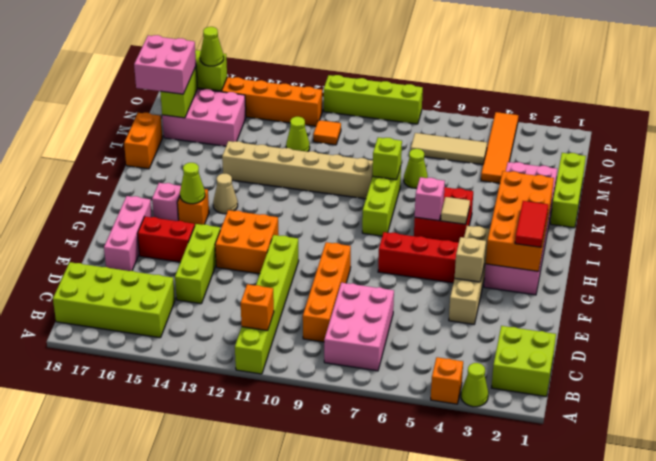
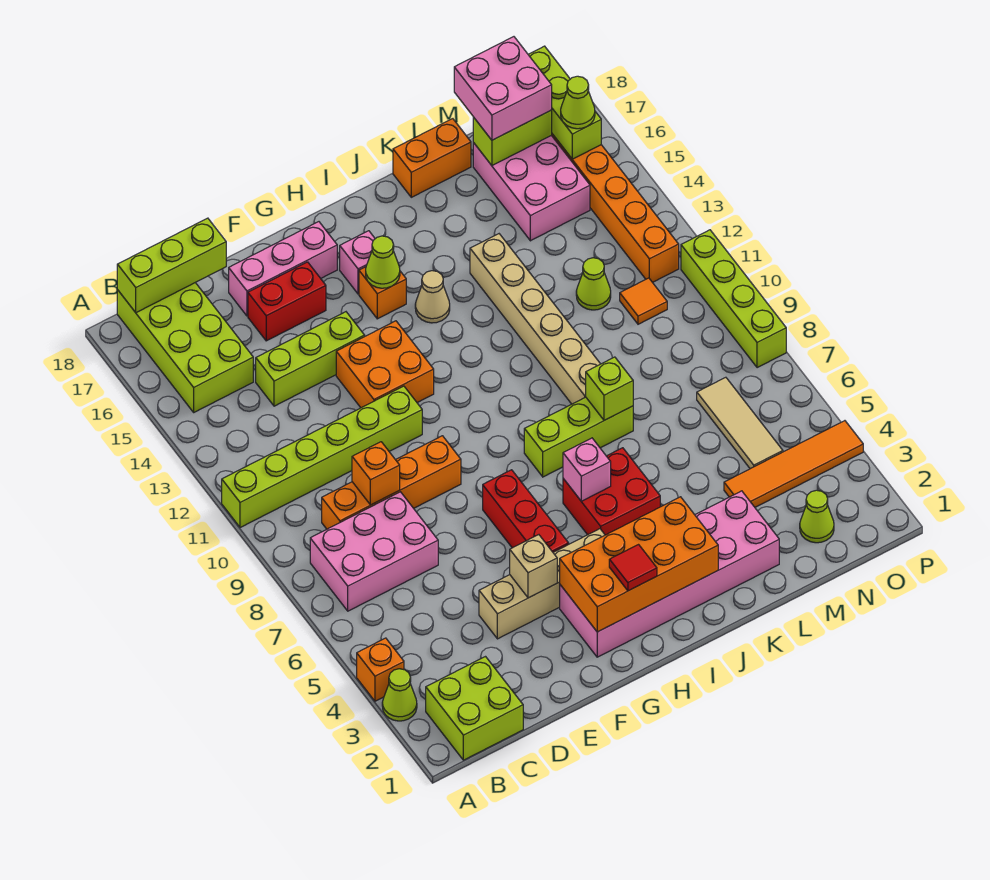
orange brick B11 level 2 -> orange brick D9 level 2
red brick F15:F16 level 1 -> red brick E16:F16 level 1
red tile G2:H2 level 3 -> red tile H2 level 3
tan tile I5 level 2 -> none
lime brick K1:M1 level 1 -> lime brick B18:D18 level 2
lime cone L7 level 1 -> lime cone N2 level 1

